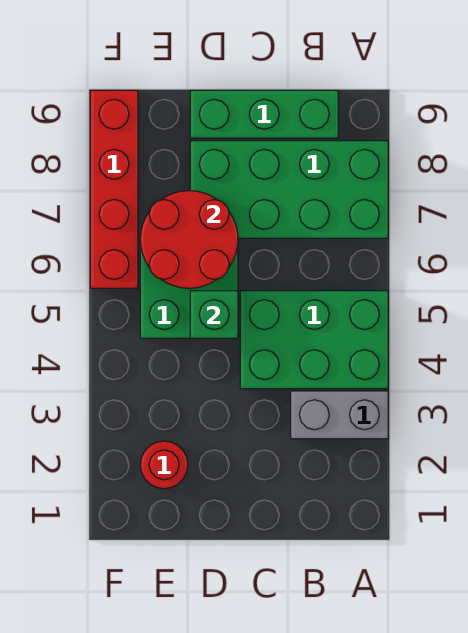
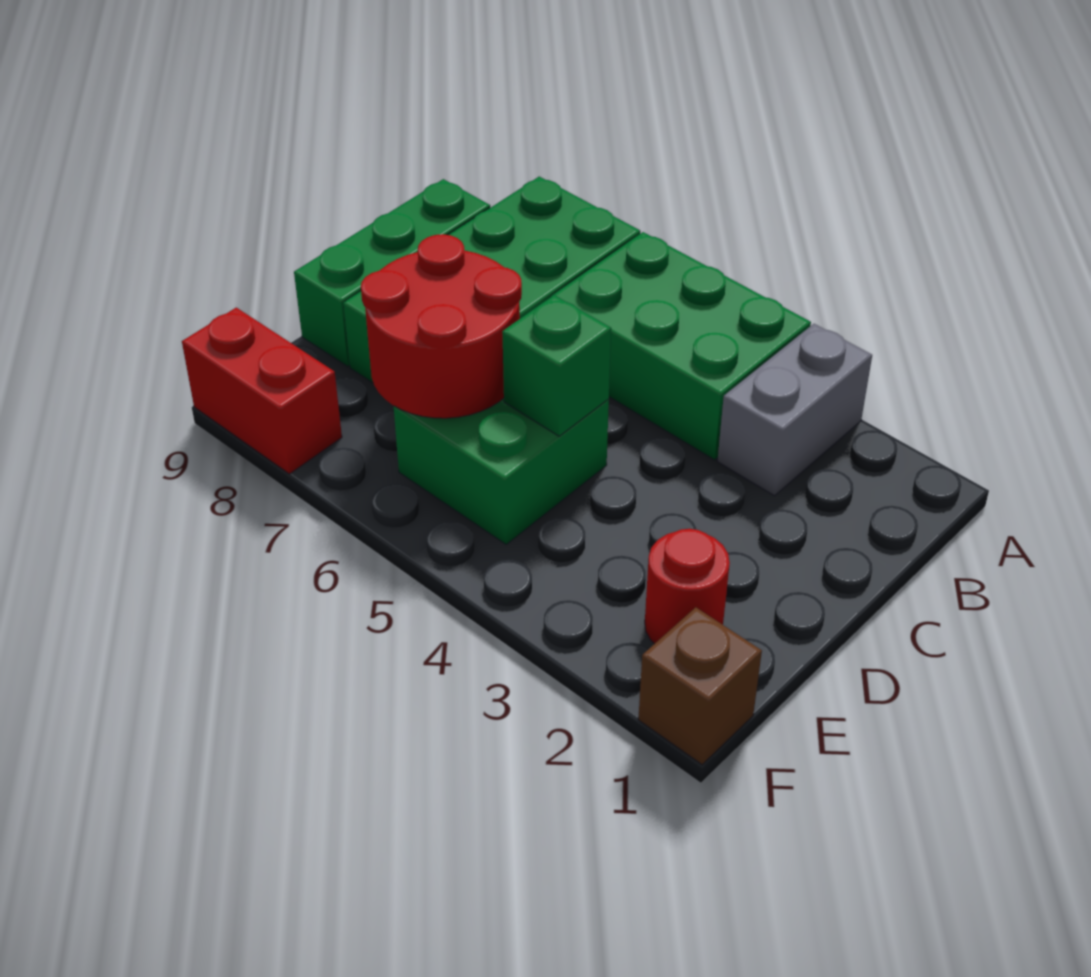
green brick A4:C5 level 1 -> green brick A4:B6 level 1
none -> brown brick F1 level 1
red brick F6:F9 level 1 -> red brick F8:F9 level 1

